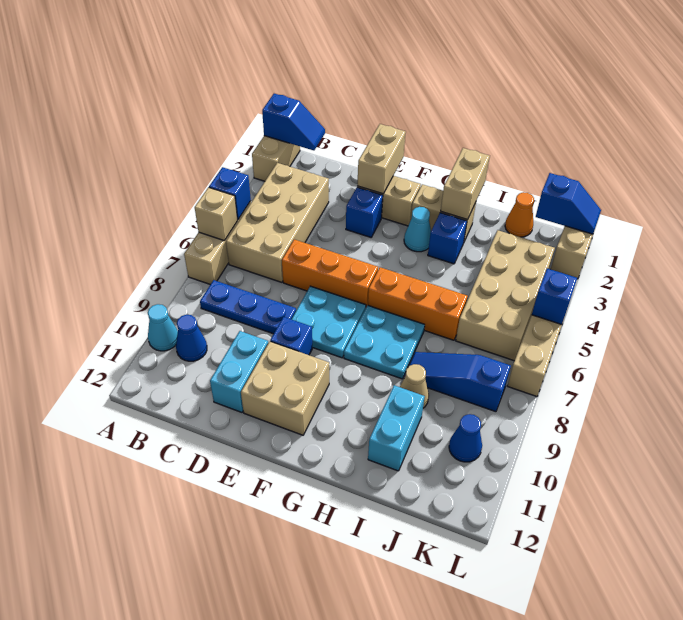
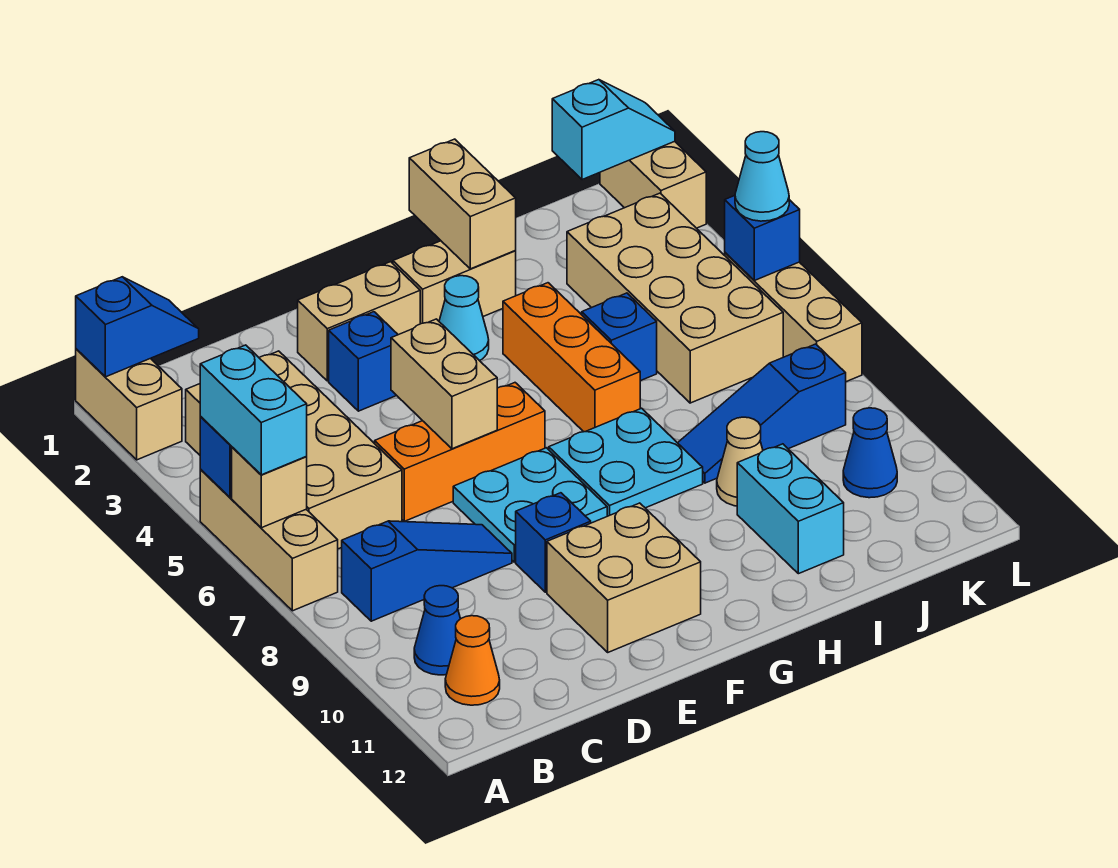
cyan cone A10 level 1 -> cyan cone L5 level 3
blue plate B8:D8 level 1 -> blue slope B8:D8 level 1 top B
cyan brick D10:D11 level 1 -> cyan brick A5:A6 level 3
tan brick E1:E2 level 2 -> tan brick E5:E6 level 2
orange brick G6:I6 level 1 -> orange brick H4:H6 level 1
blue brick H3 level 1 -> blue brick I5 level 1
orange cone J1 level 1 -> orange cone B11 level 1
blue slope K1:L1 level 2 top K -> cyan slope K1:L1 level 2 top K

